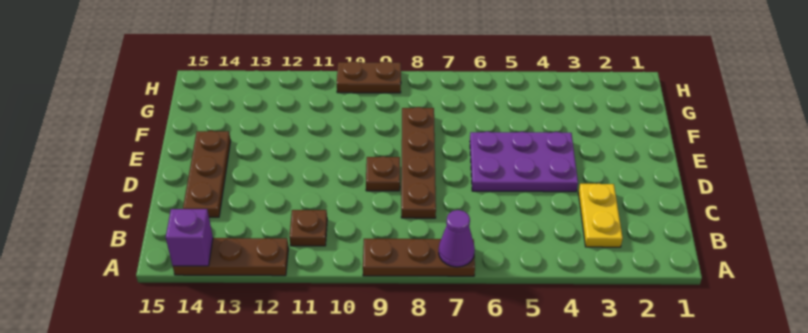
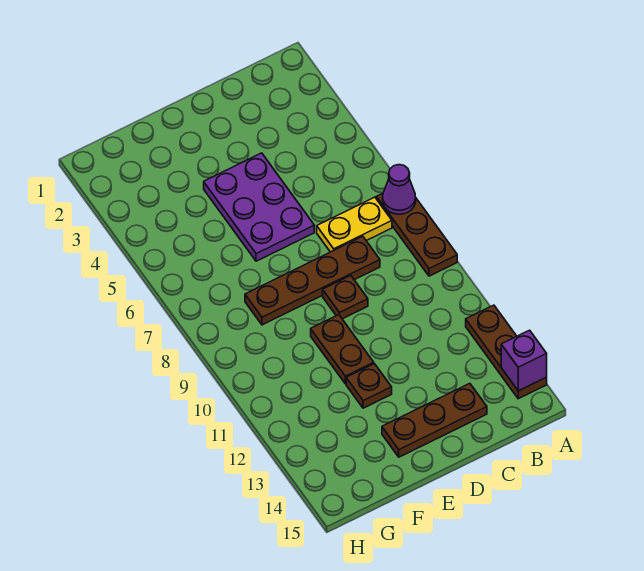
yellow plate B3:C3 level 1 -> yellow plate B7:C7 level 1
brown plate B11 level 1 -> brown plate E12 level 1
brown plate H9:H10 level 1 -> brown plate E10:E11 level 1

